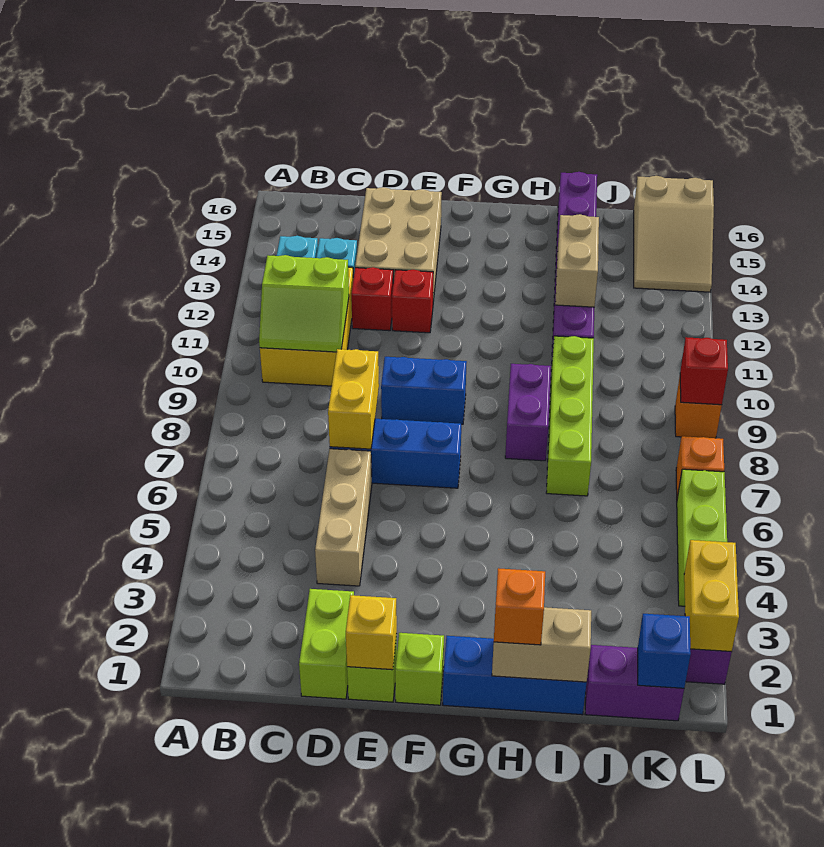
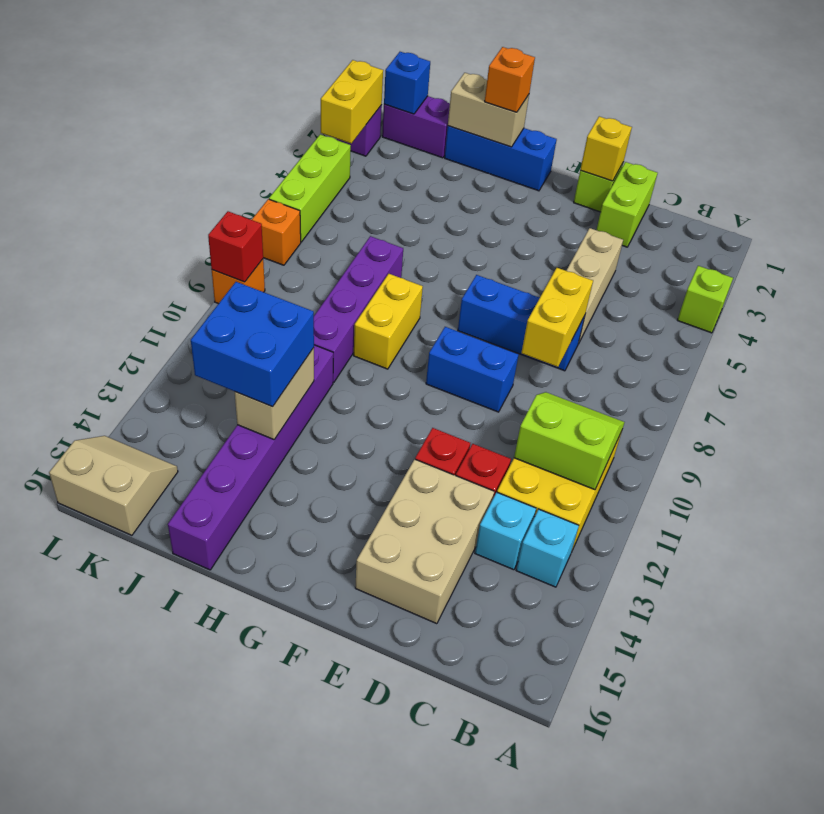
lime brick F1 level 1 -> lime brick A4 level 1
purple brick H8:H9 level 1 -> yellow brick H8:H9 level 1
lime brick I7:I10 level 1 -> purple brick I7:I10 level 1
none -> blue brick I12:J13 level 3
tan slope K14:L16 level 1 top 16 -> tan slope K15:L16 level 1 top 16

